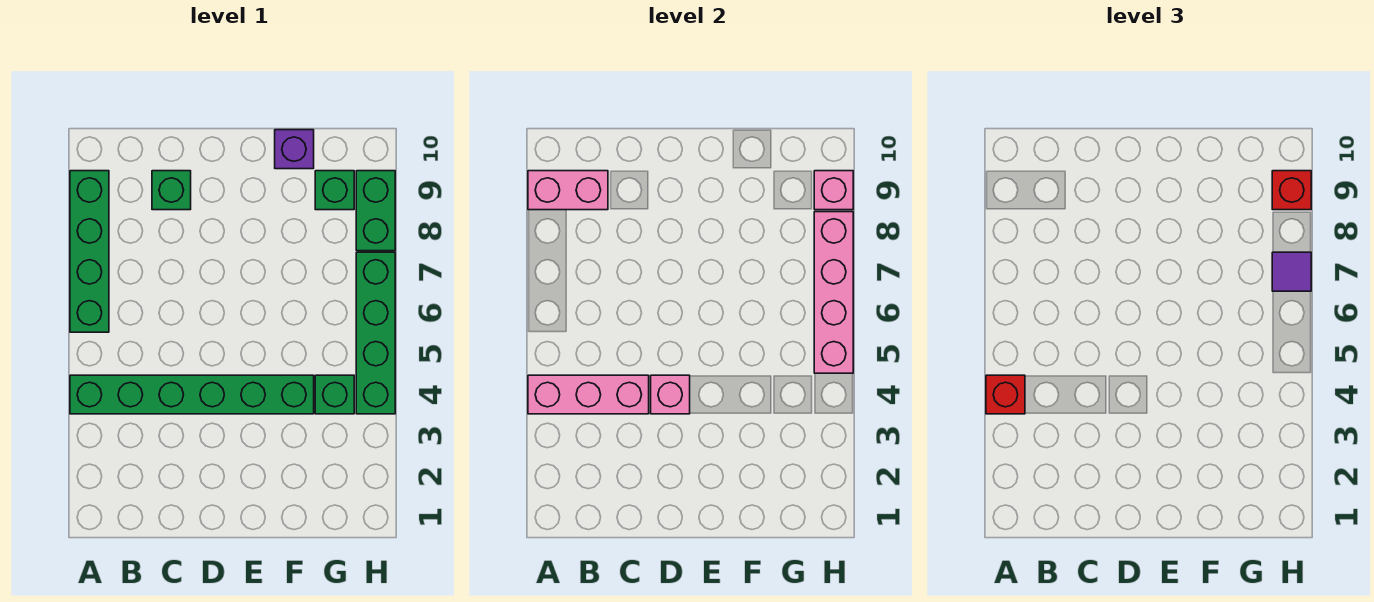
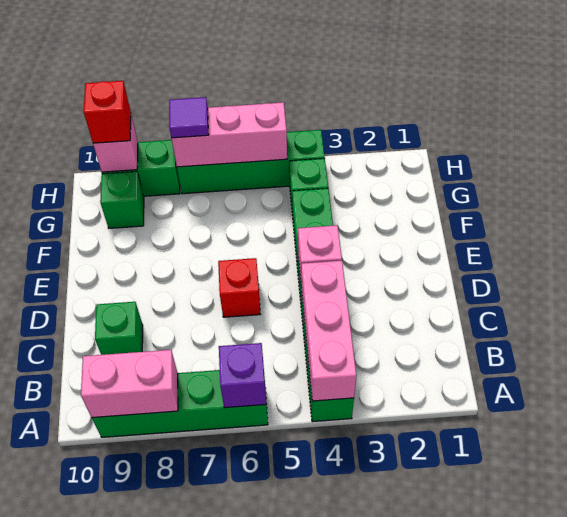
red brick A4 level 3 -> red brick D6 level 1
pink brick A9:B9 level 2 -> pink brick A8:A9 level 2
purple brick F10 level 1 -> purple brick A6 level 2
pink brick H5:H8 level 2 -> pink brick H5:H7 level 2

